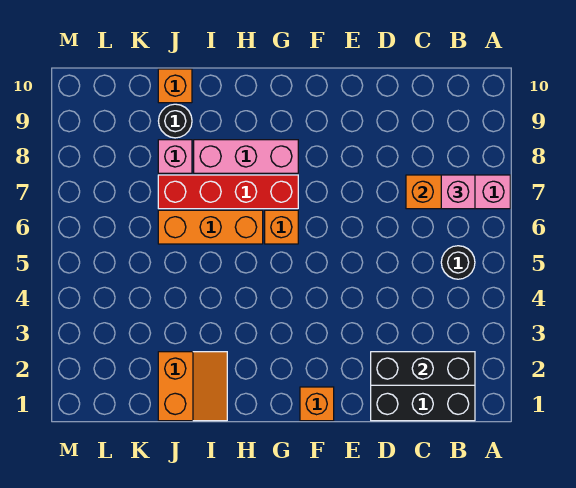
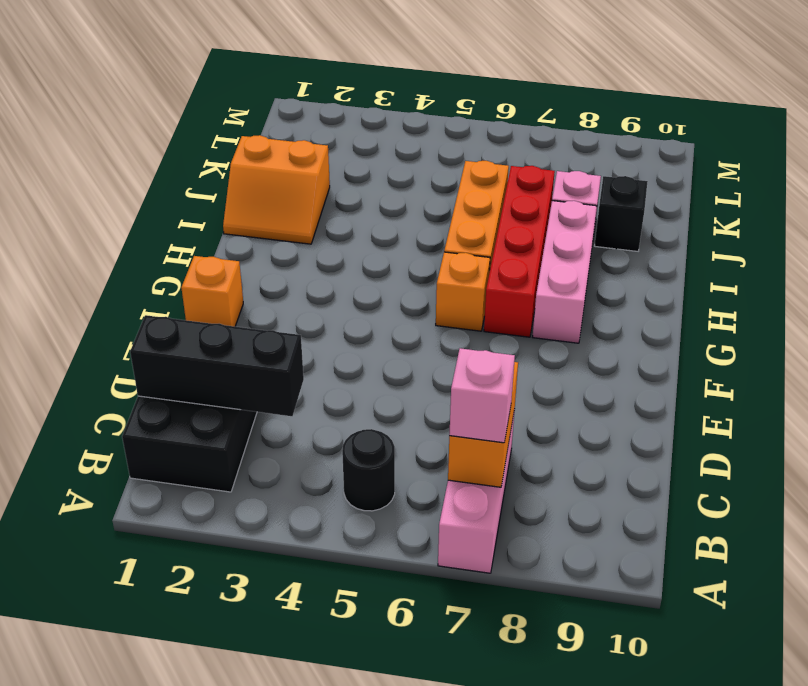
black brick B2:D2 level 2 -> black brick C1:C3 level 2
black round brick J9 level 1 -> black brick J9 level 1
orange brick J10 level 1 -> none

